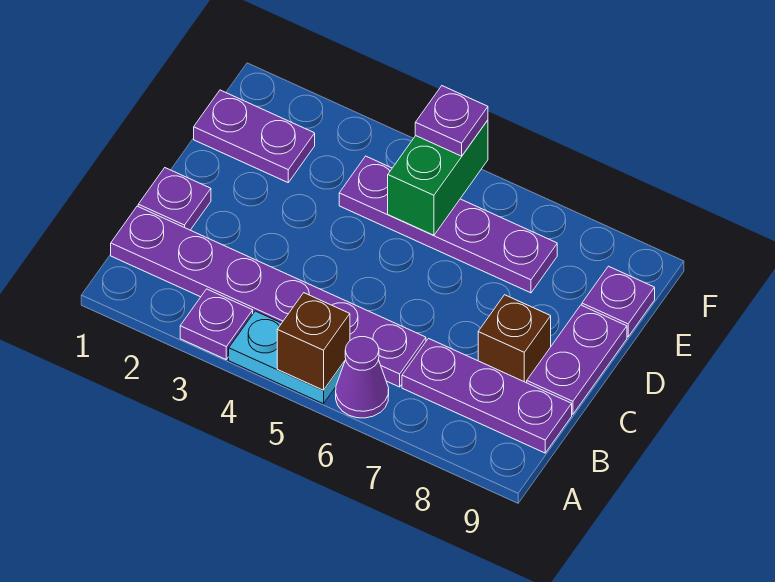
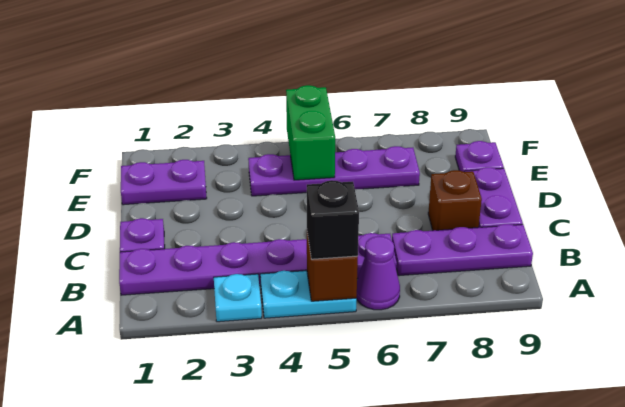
purple plate A3 level 1 -> cyan plate A3 level 1
none -> black brick A5 level 3
purple plate F5 level 3 -> none

